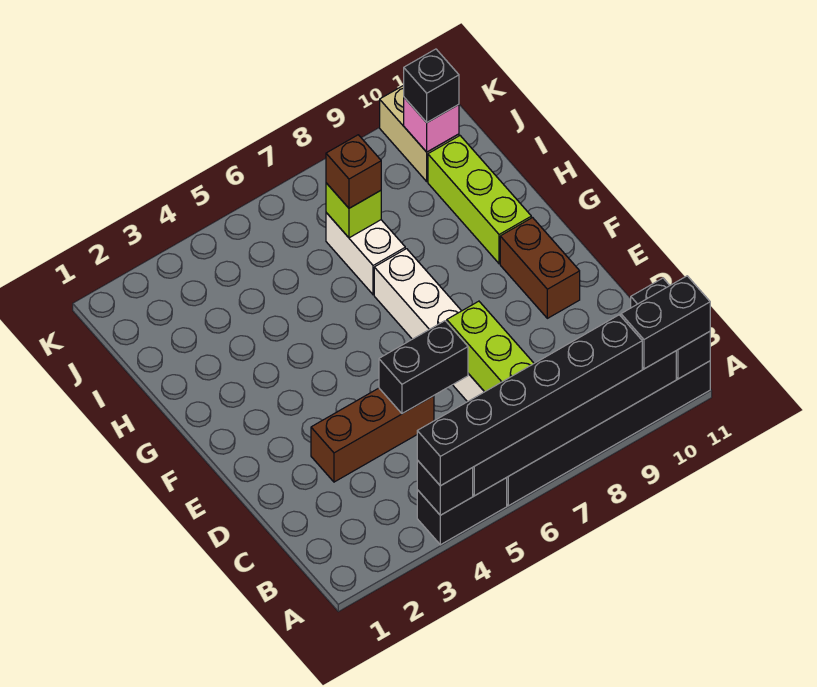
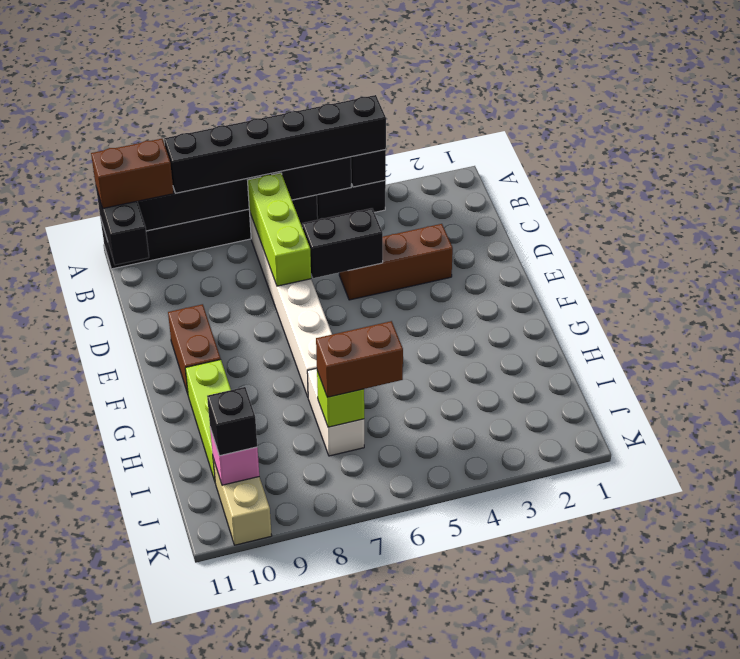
black brick A10:A11 level 3 -> brown brick A10:A11 level 3
brown brick I7 level 3 -> brown brick I6:I7 level 3

